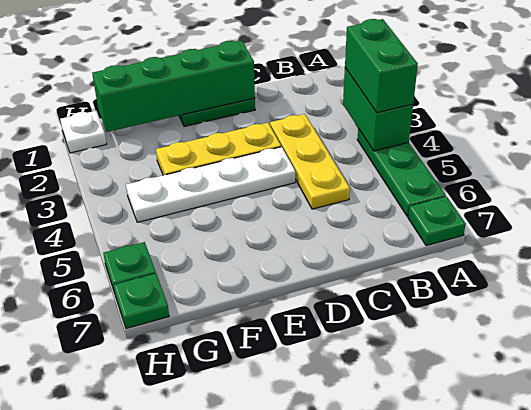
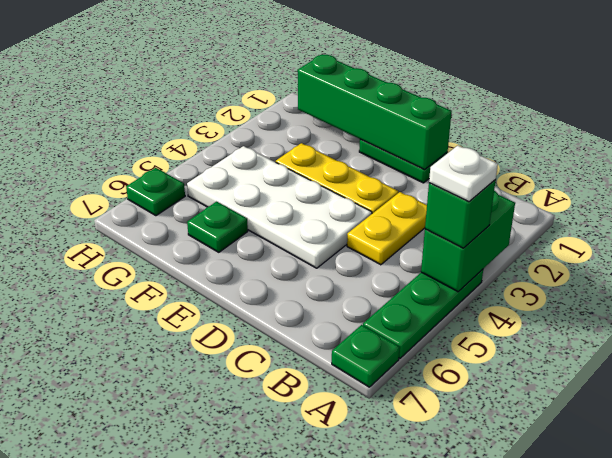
green brick A3:A4 level 3 -> green brick A4 level 3
yellow plate C3:C5 level 1 -> yellow plate C3:C4 level 1
white plate D4:G4 level 1 -> white plate D4:G5 level 1
white plate H1 level 1 -> white plate A4 level 4
green plate H7 level 1 -> green plate F6 level 1

